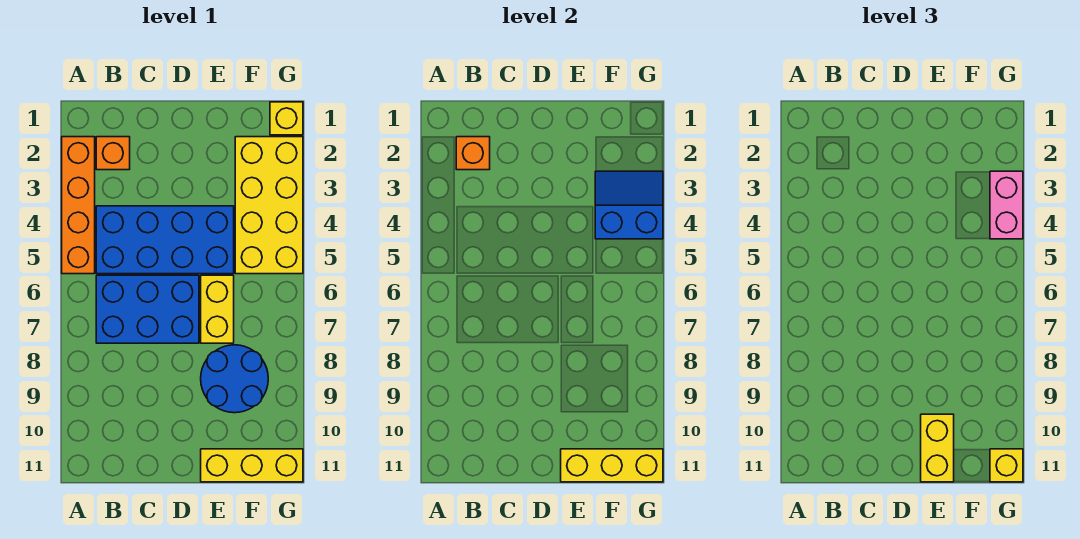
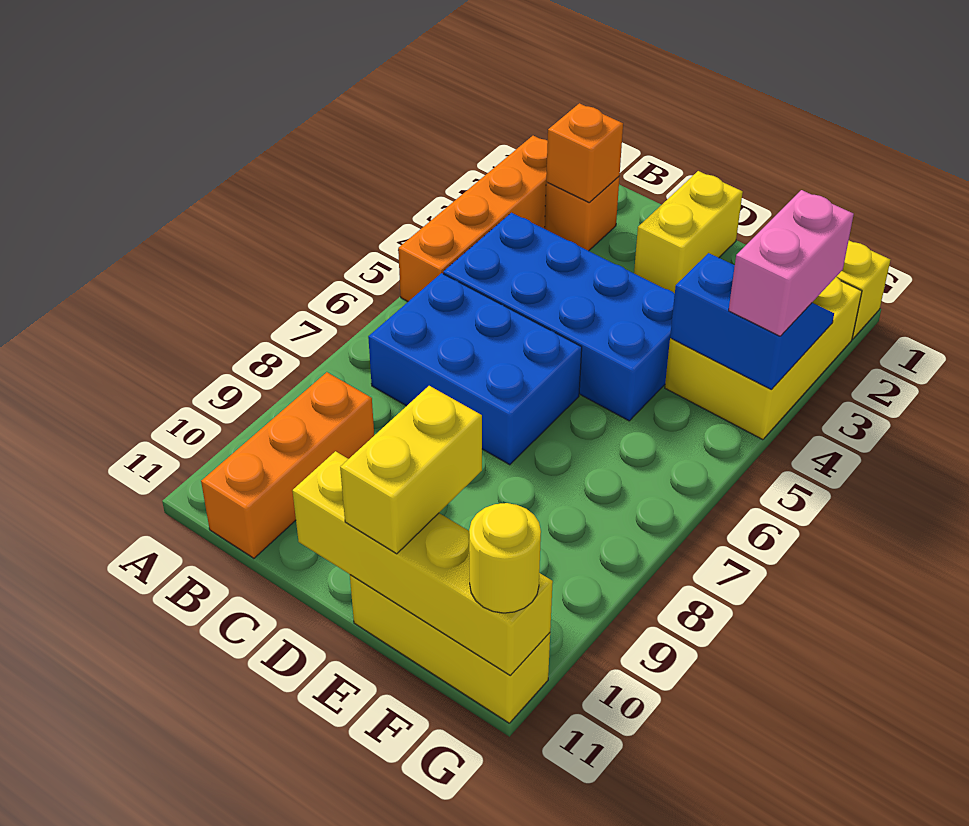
none -> orange brick B9:B11 level 1
yellow brick E6:E7 level 1 -> yellow brick D1:D2 level 1
blue round brick E8:F9 level 1 -> none
yellow brick E11:G11 level 2 -> yellow brick D11:G11 level 2
yellow brick F2:G5 level 1 -> yellow brick F2:G4 level 1
yellow brick G11 level 3 -> yellow round brick G11 level 3

